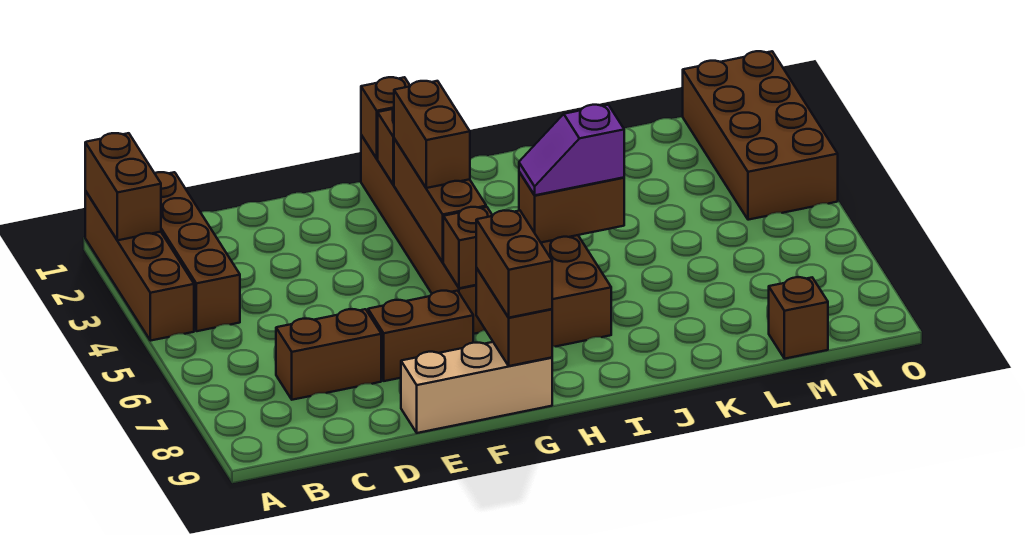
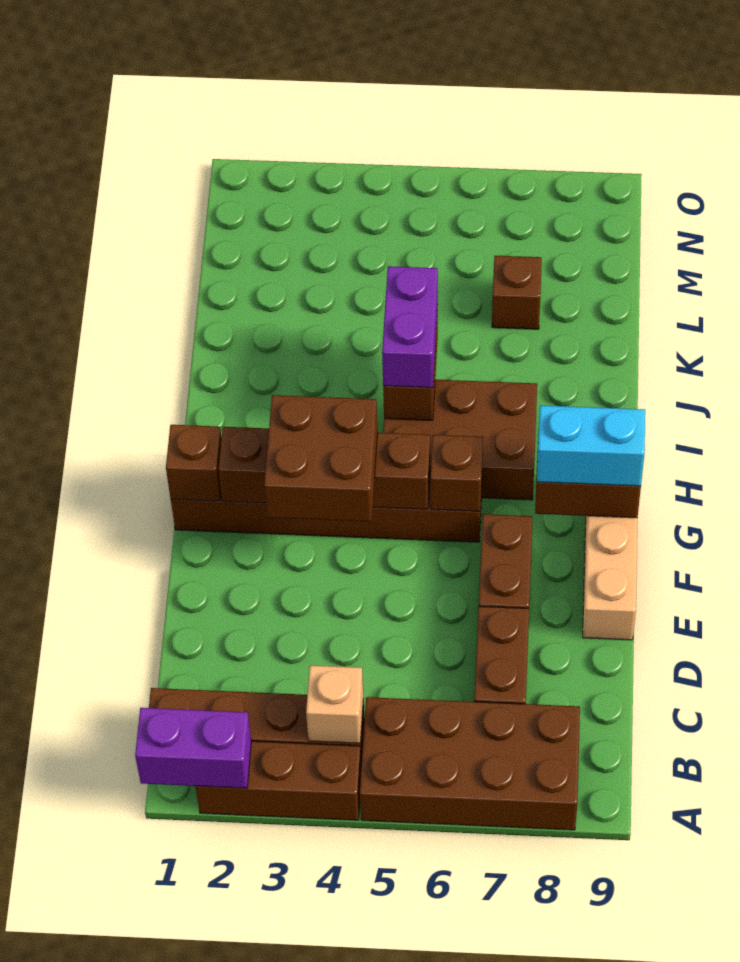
brown brick A1:A4 level 1 -> brown brick A2:A4 level 1
brown brick A1:A2 level 2 -> purple brick A1:A2 level 2
none -> tan brick B4 level 2
brown brick G3:G4 level 3 -> brown brick F3:G4 level 3
brown brick G8:G9 level 3 -> cyan brick G8:G9 level 3
purple slope I5:J5 level 3 top J -> purple brick I5:J5 level 3
brown brick M9 level 1 -> brown brick L7 level 1
brown brick N1:O4 level 1 -> brown brick A5:B8 level 1

